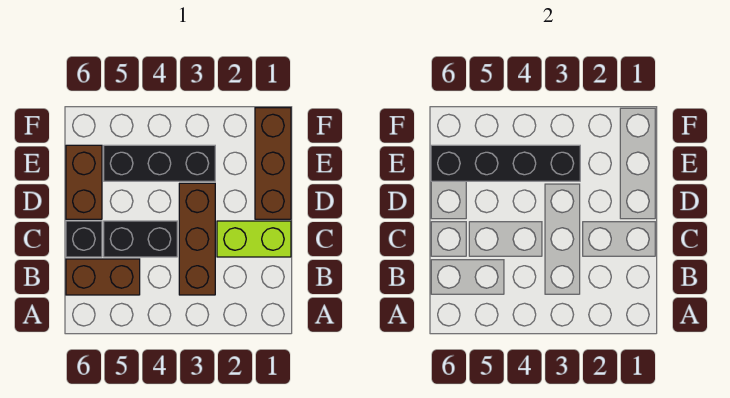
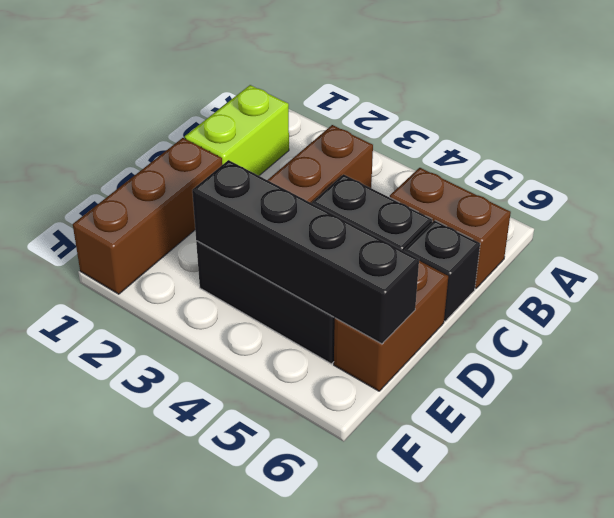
lime brick C1:C2 level 1 -> lime brick B1:C1 level 1

